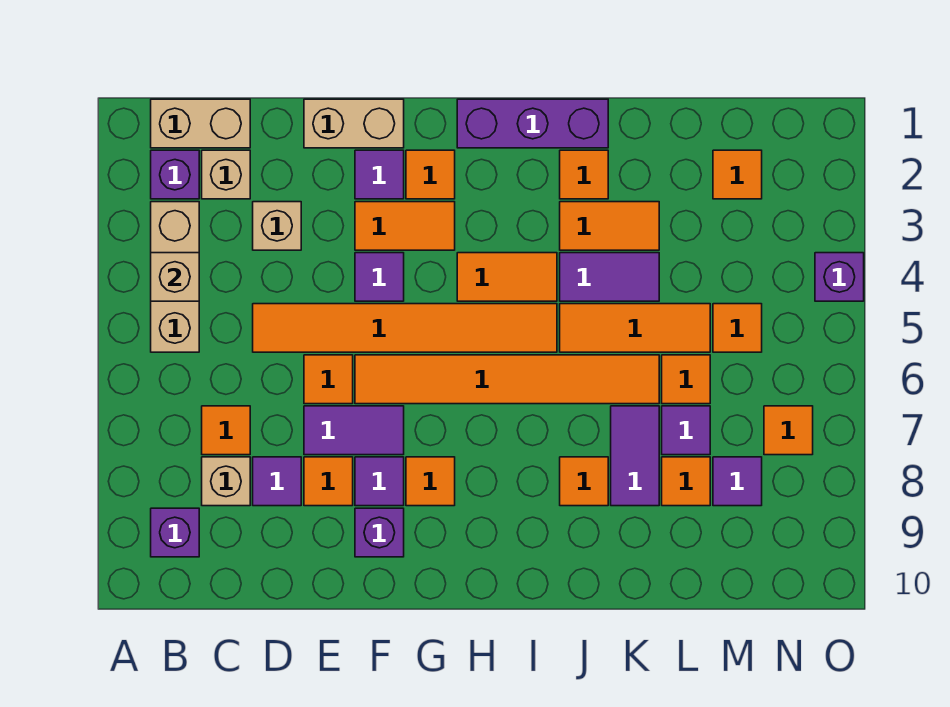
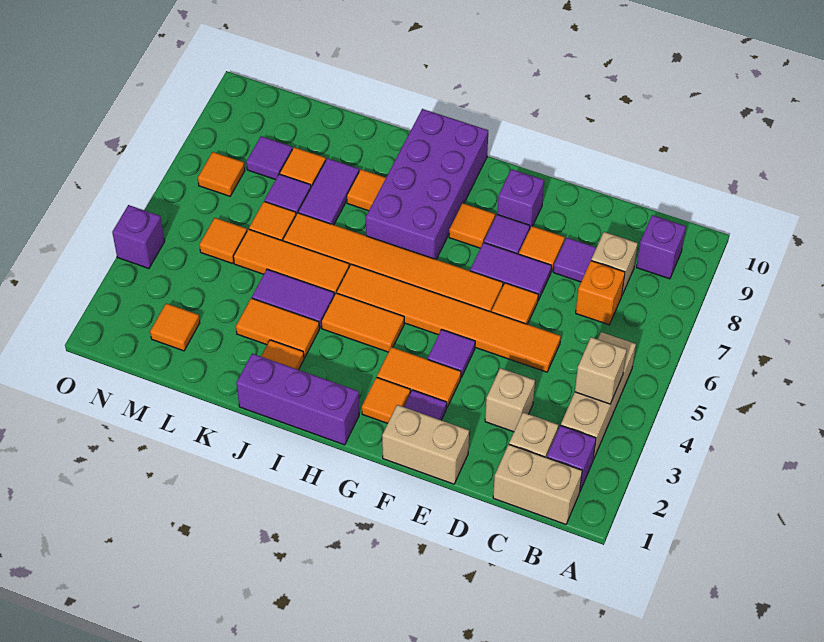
orange tile C7 level 1 -> orange brick C7 level 1
none -> purple brick H7:I10 level 1

